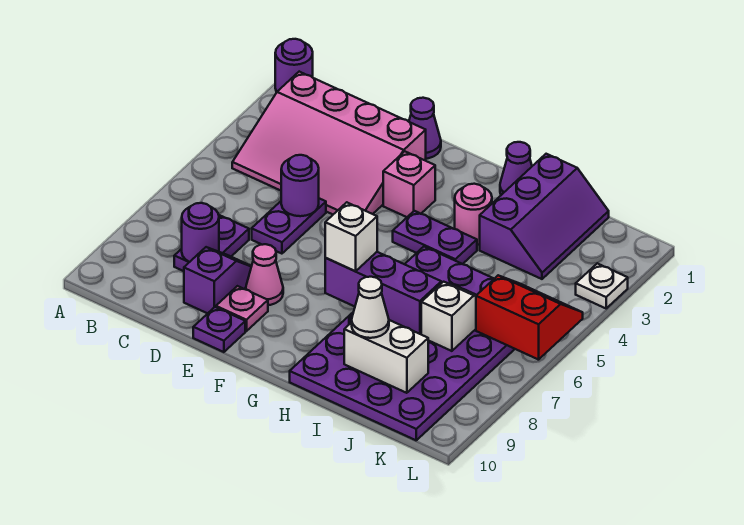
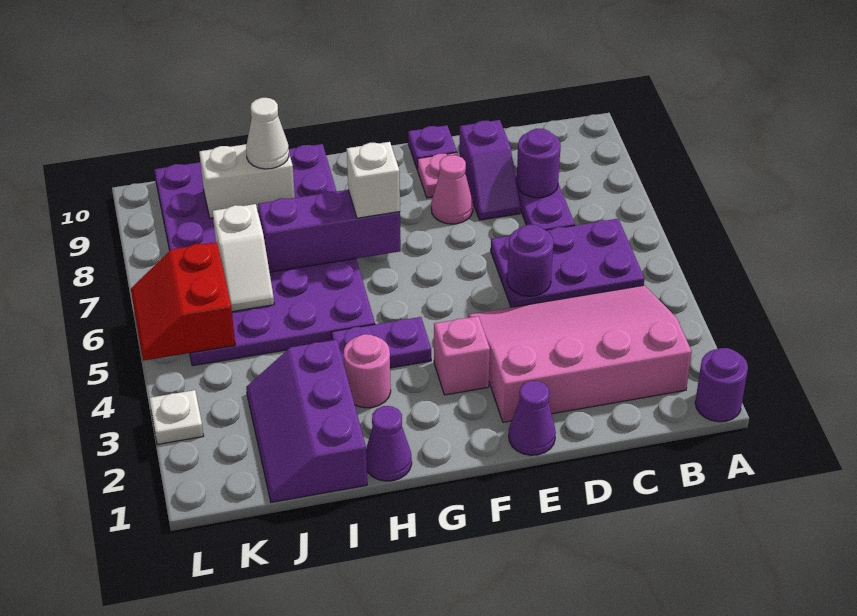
purple plate D5:D6 level 1 -> purple plate B5:D6 level 1
red slope K5:L6 level 2 top 6 -> red slope K5:L6 level 2 top K

